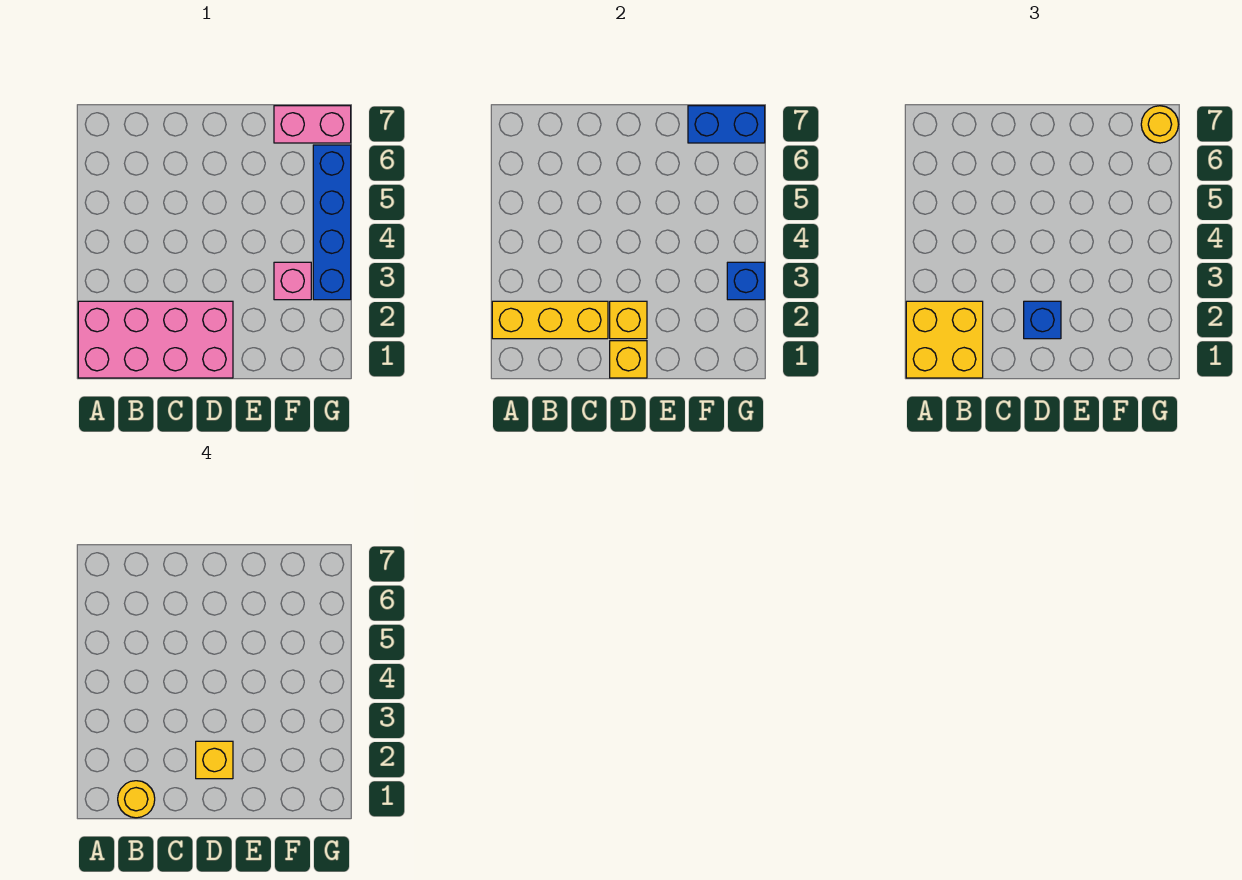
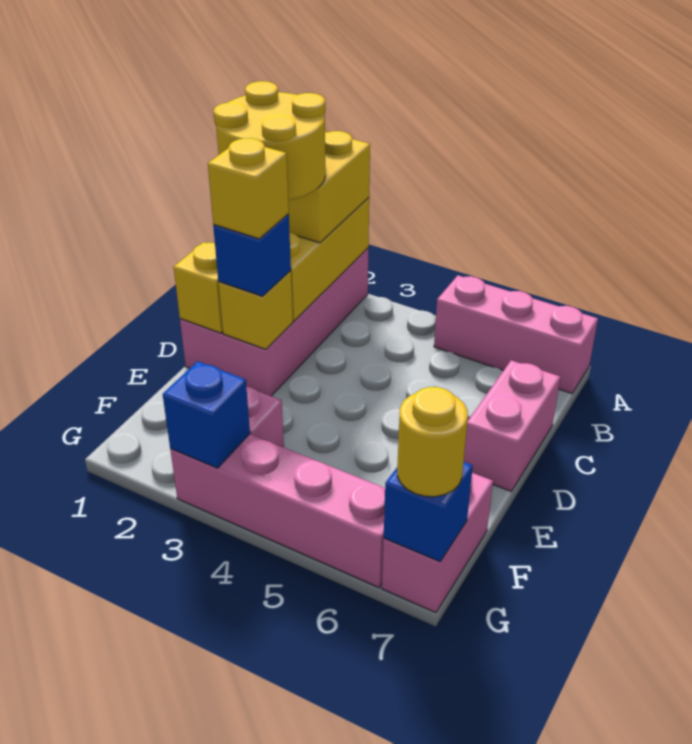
none -> pink brick A5:A7 level 1
yellow round brick B1 level 4 -> yellow round brick B1:C2 level 4
none -> pink brick C7:D7 level 1
blue brick F7:G7 level 2 -> blue brick G7 level 2
blue brick G3:G6 level 1 -> pink brick G3:G6 level 1

